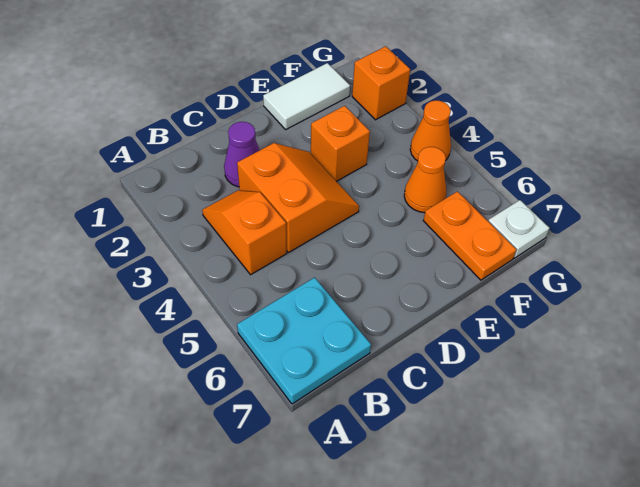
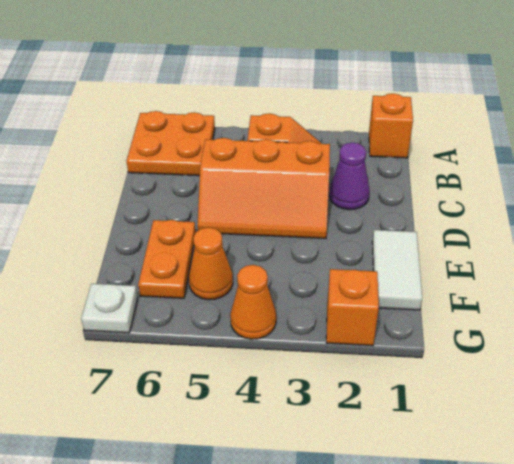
cyan plate A6:B7 level 1 -> orange plate A6:B7 level 1
orange slope C3:D4 level 1 top C -> orange slope C3:D5 level 1 top C
orange brick E3 level 1 -> orange brick A1 level 1
orange plate F6:F7 level 1 -> orange plate E6:F6 level 1

